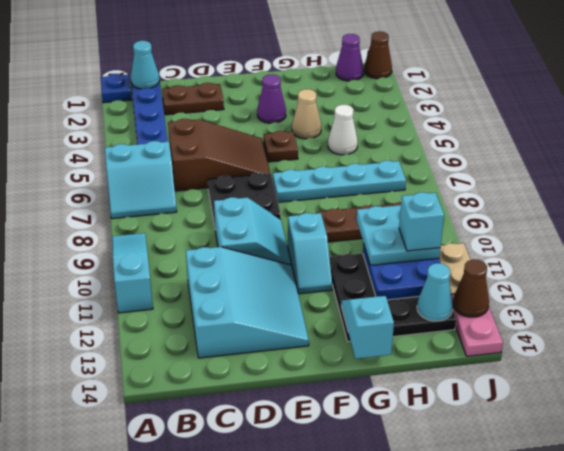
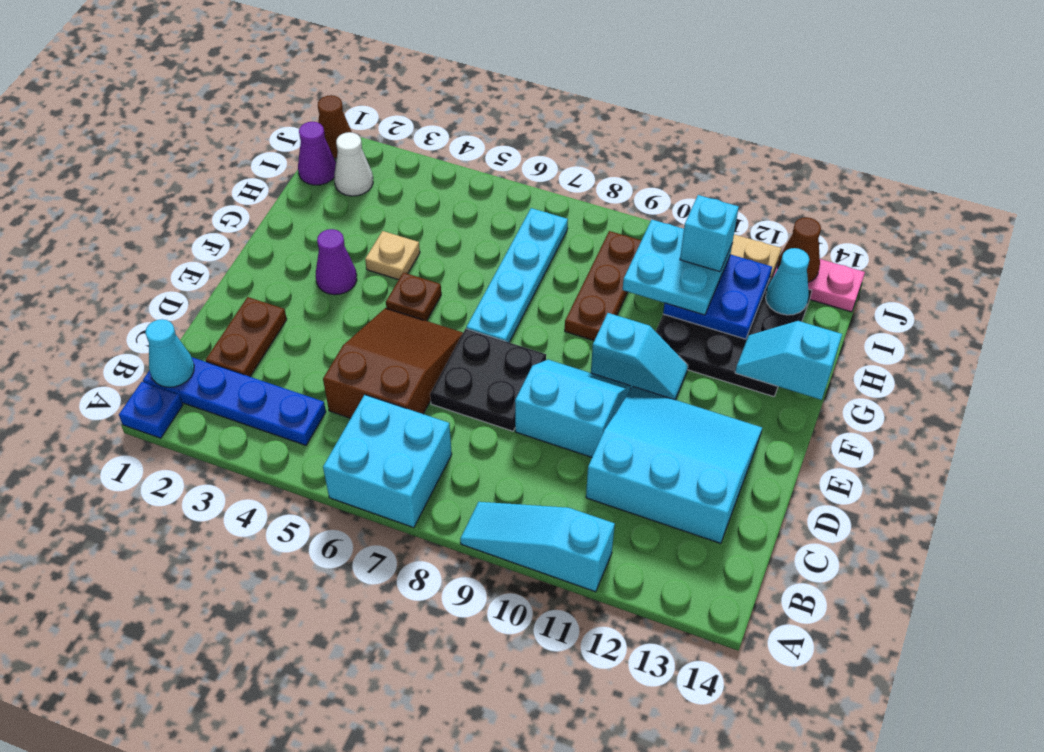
cyan slope A6:B7 level 1 top 6 -> cyan brick A6:B7 level 1
tan cone G4 level 1 -> tan plate G4 level 1
white cone H5 level 1 -> white cone I2 level 1

